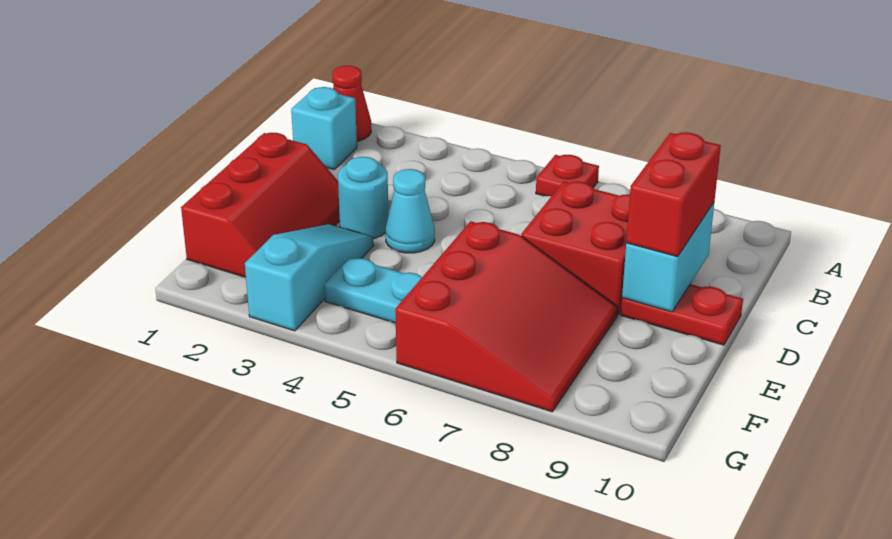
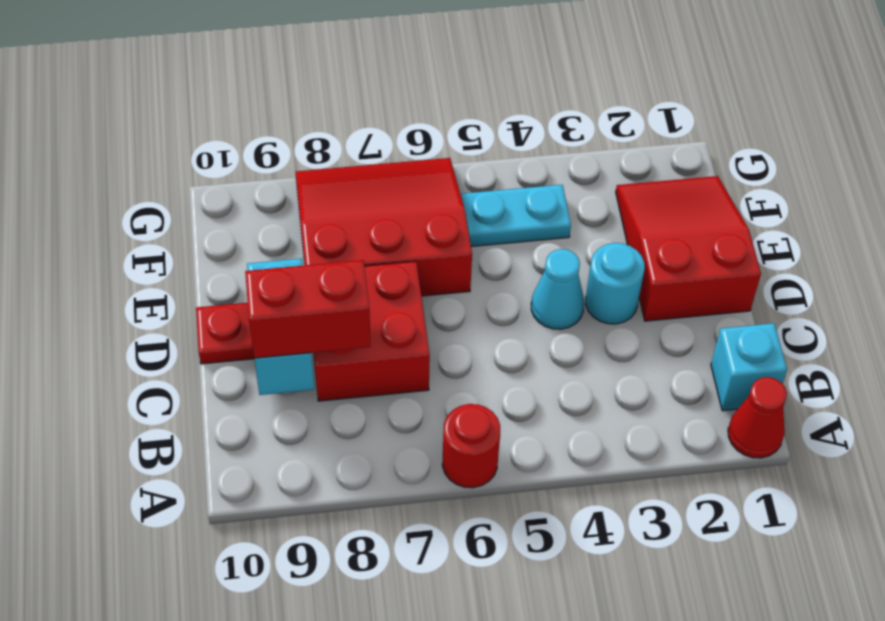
red plate A6 level 1 -> red round brick A6 level 1
red brick C9:D9 level 3 -> red brick C8:C9 level 3
red slope D1:F2 level 1 top 1 -> red slope D1:F2 level 1 top D
cyan slope E3:G3 level 1 top G -> none
red slope E6:G8 level 1 top 6 -> red slope E6:G8 level 1 top E

